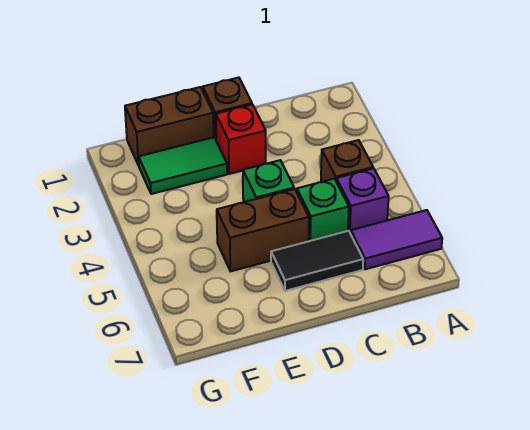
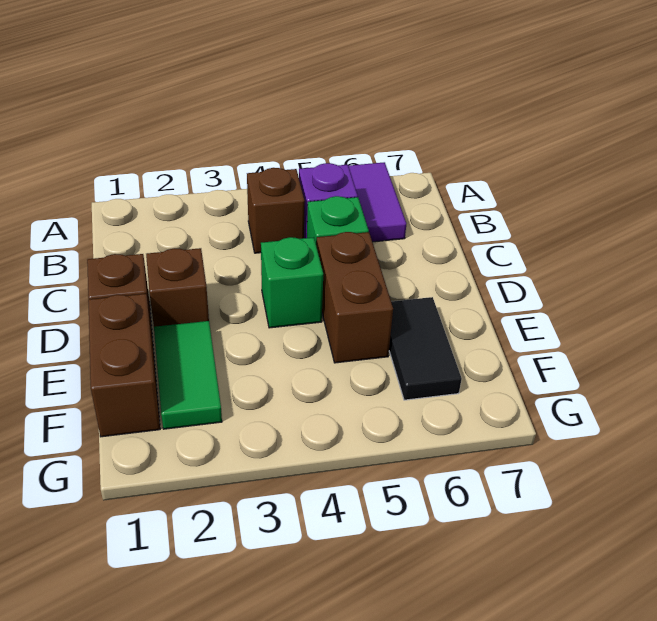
black tile C6:D6 level 1 -> black tile E6:F6 level 1
red brick D2 level 1 -> brown brick D2 level 1

